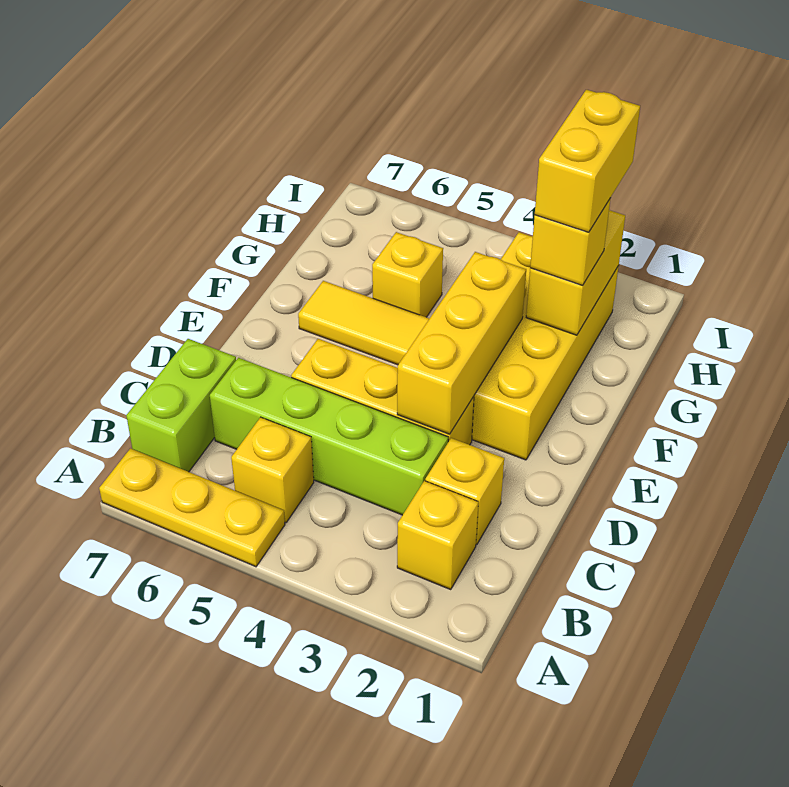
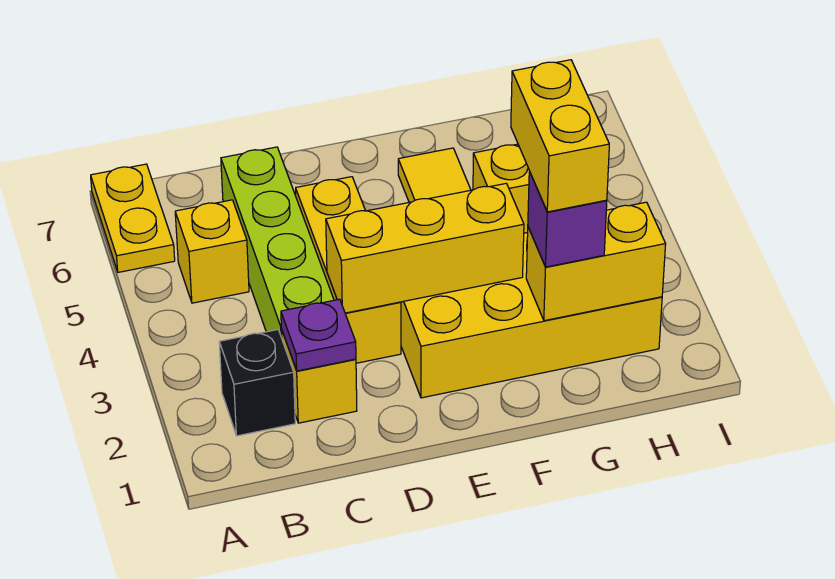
yellow plate A5:A7 level 1 -> yellow plate A6:A7 level 1
yellow brick B2 level 1 -> black brick B2 level 1
lime brick B7:C7 level 1 -> none
none -> purple plate C2 level 2
yellow brick G2 level 3 -> purple brick G2 level 3
yellow brick G2:H2 level 4 -> yellow brick G2:G3 level 4

